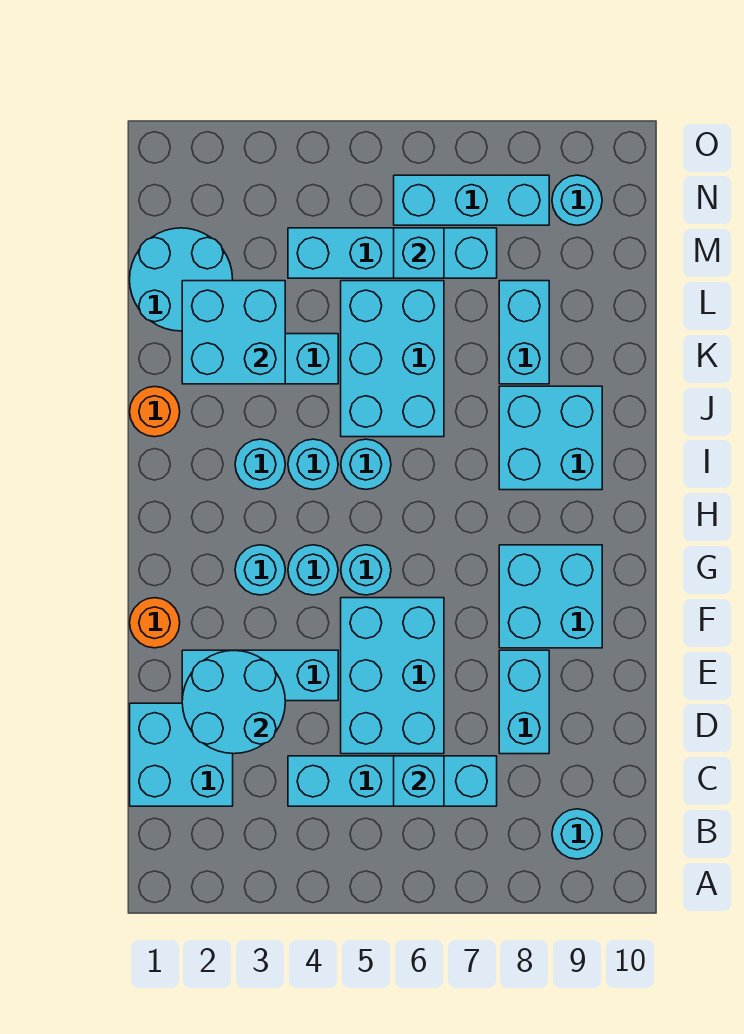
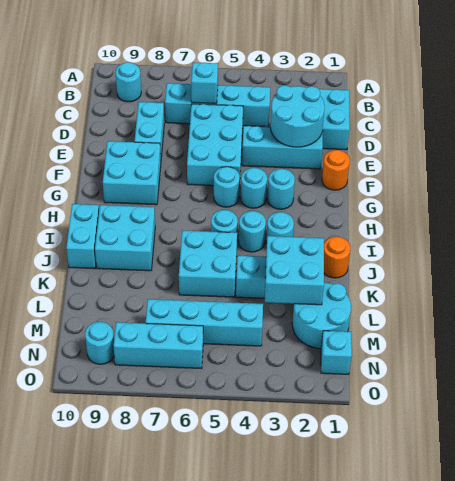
cyan brick J5:L6 level 1 -> cyan brick J5:K6 level 1
cyan brick K8:L8 level 1 -> cyan brick I10:J10 level 1
cyan brick M6 level 2 -> cyan brick N1 level 1

